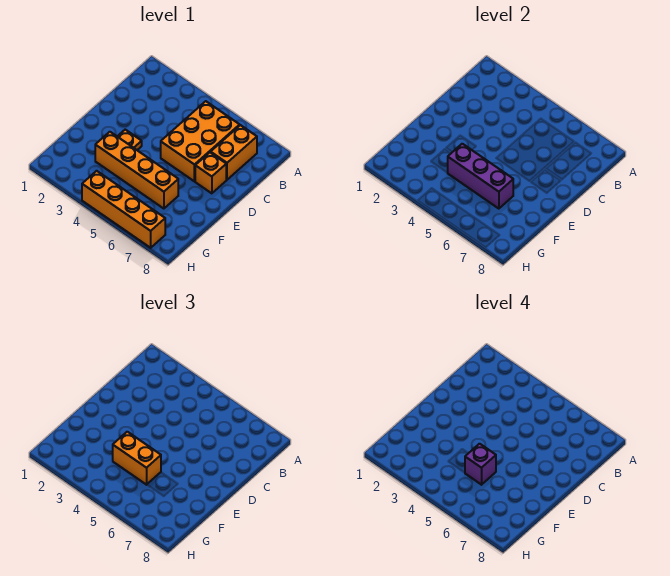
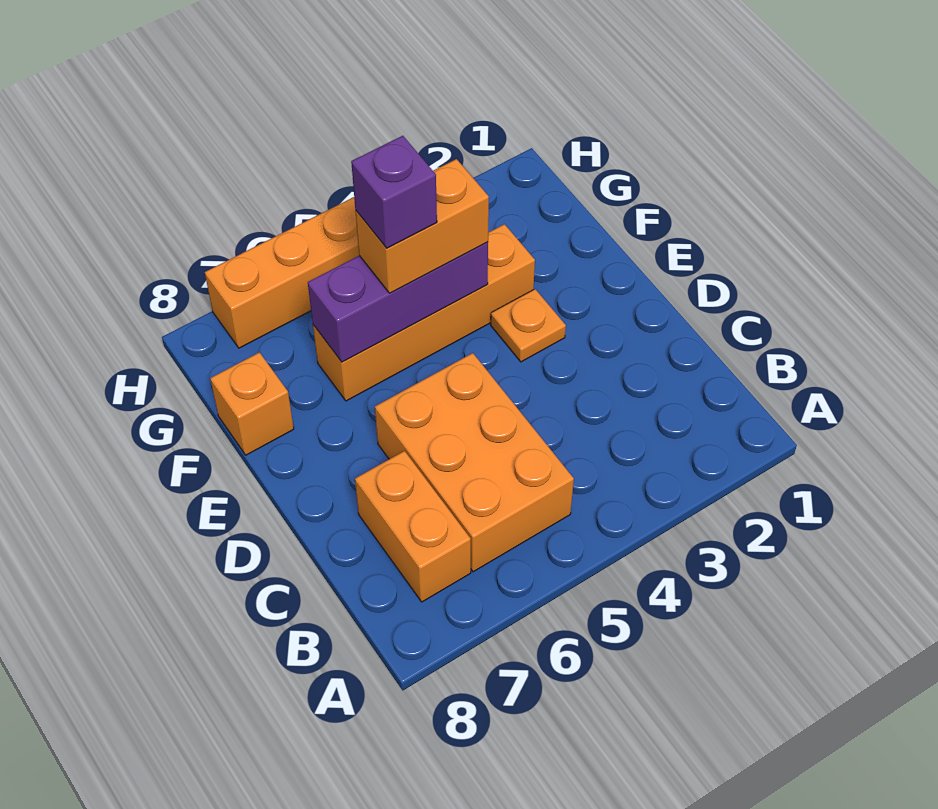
orange brick D7 level 1 -> orange brick F8 level 1

